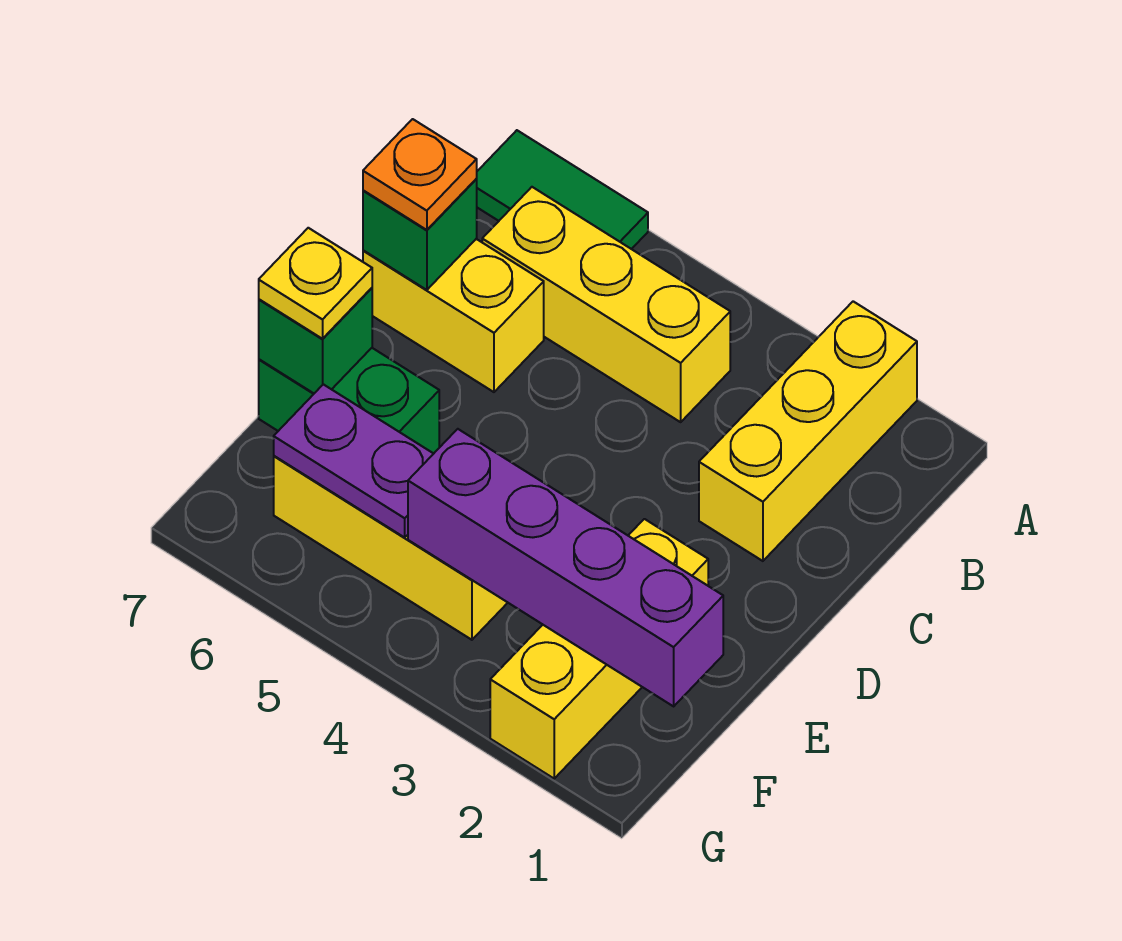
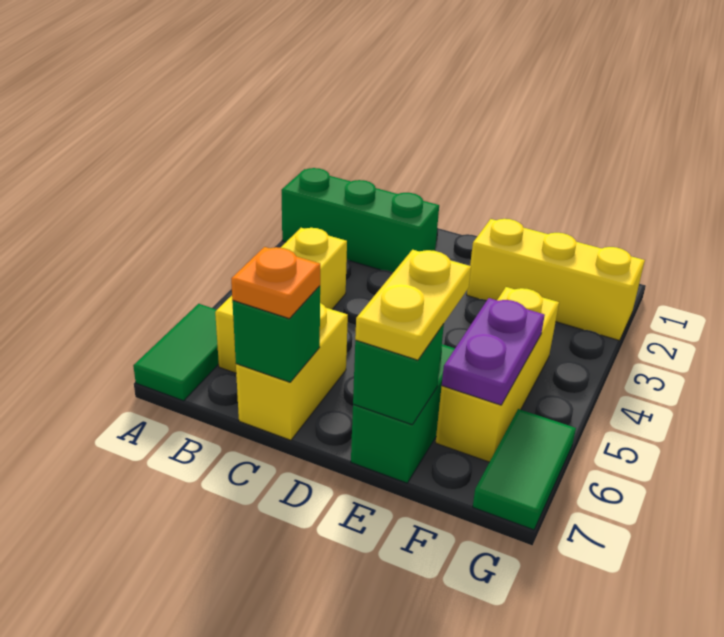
yellow brick A2:C2 level 1 -> green brick A2:C2 level 1
yellow plate E7 level 3 -> yellow plate E6:E7 level 3
purple brick F1:F4 level 2 -> none
none -> green tile G6:G7 level 1

